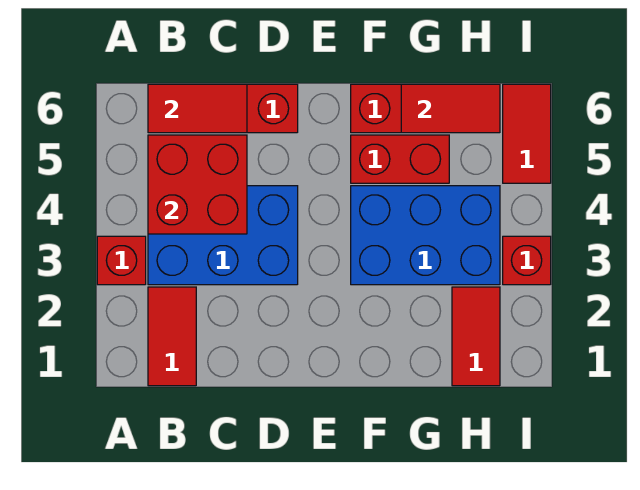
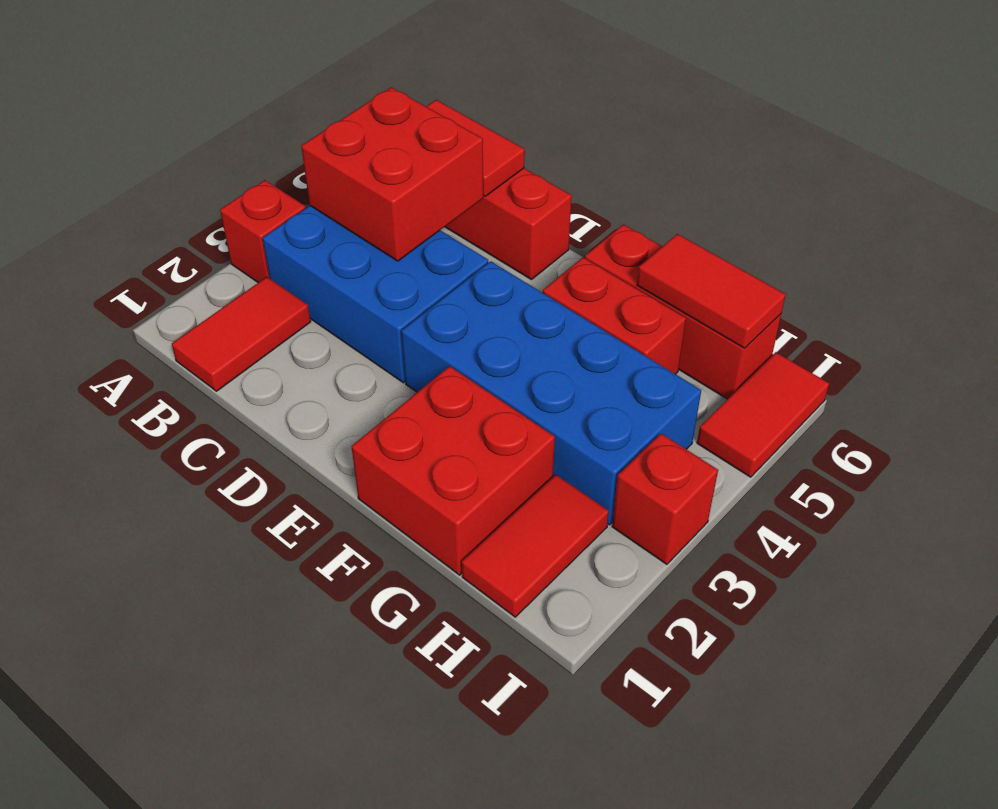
none -> red brick F1:G2 level 1
blue brick F3:H4 level 1 -> blue brick E3:H4 level 1

